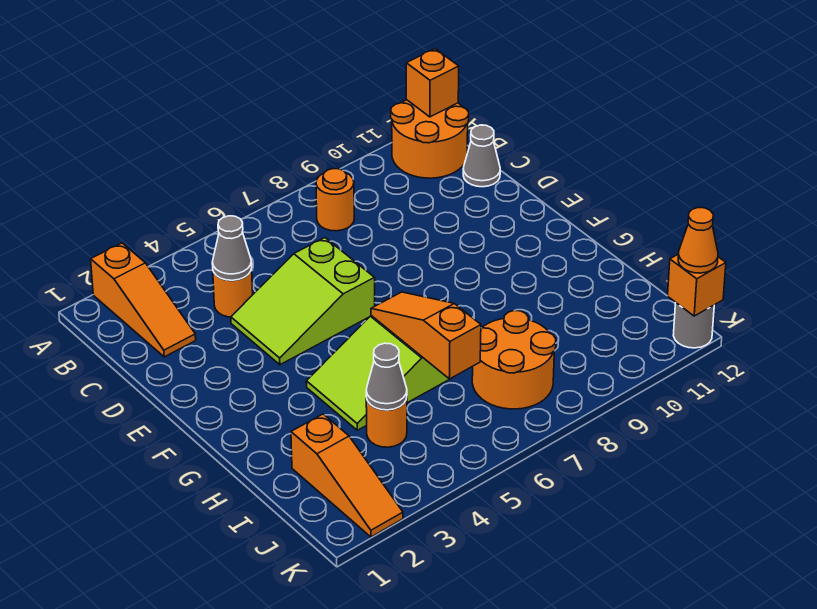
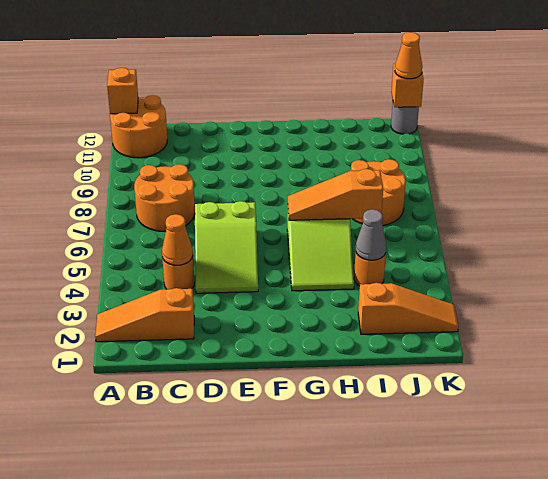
orange slope A2:C2 level 1 top A -> orange slope A2:C2 level 1 top C
orange round brick B8 level 1 -> orange round brick B7:C8 level 1
grey cone C4 level 2 -> orange cone C4 level 2
grey cone C12 level 1 -> none

